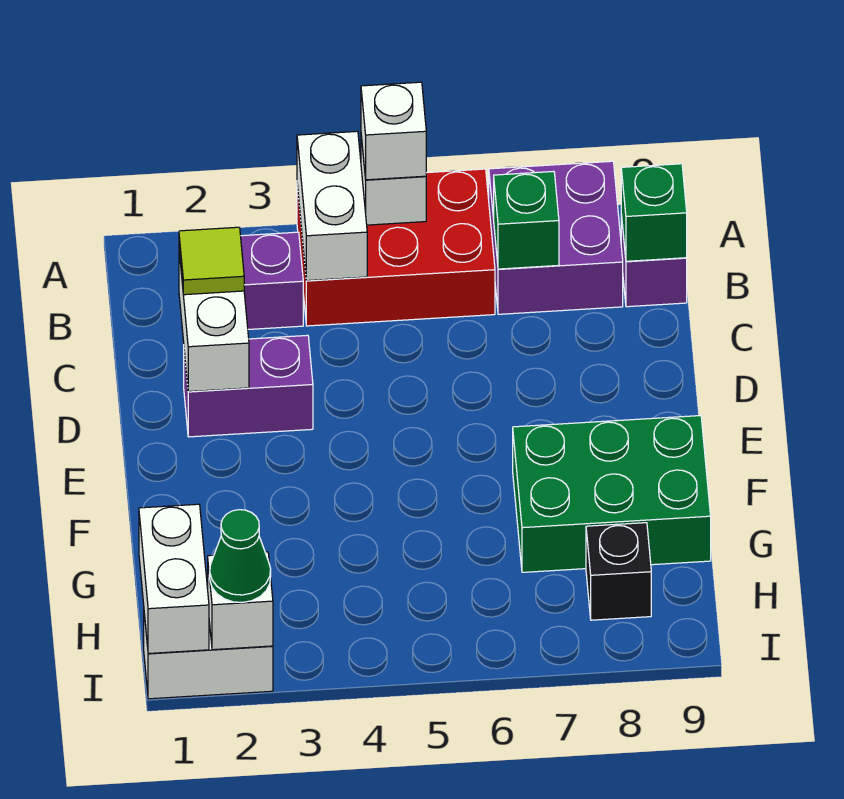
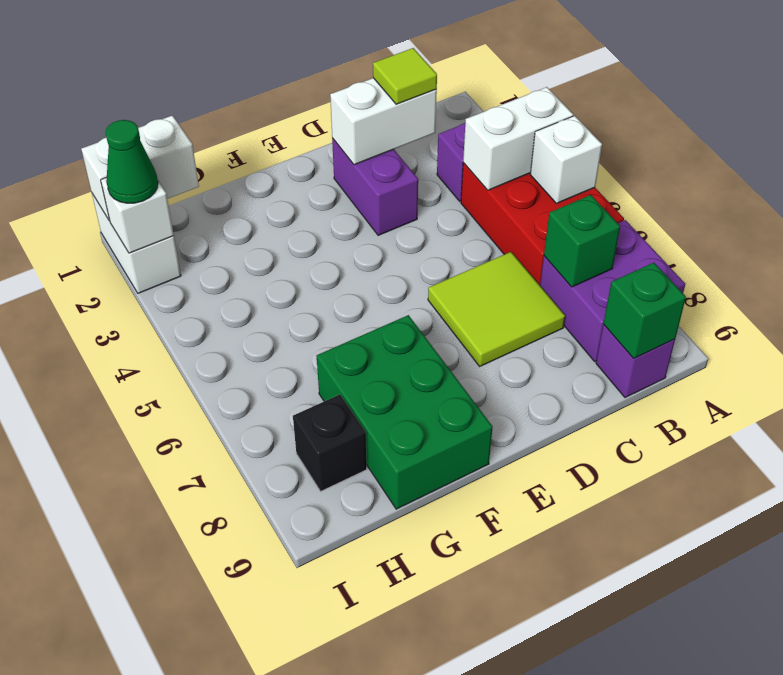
white brick A5 level 3 -> none
none -> lime tile C6:D7 level 1

